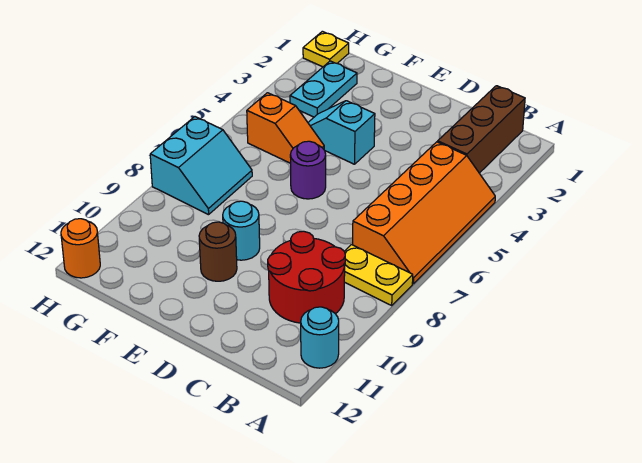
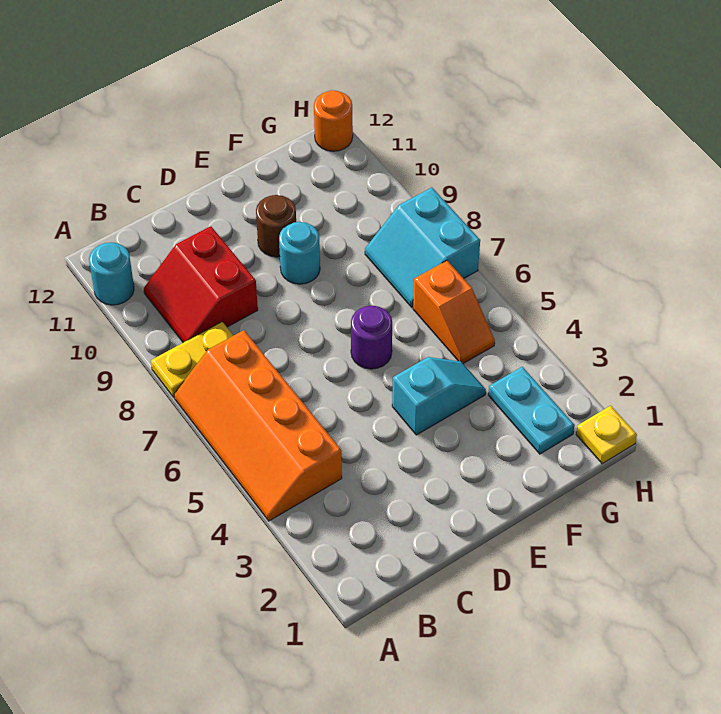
brown brick B1:B3 level 1 -> none
red round brick B9:C10 level 1 -> red slope B9:C10 level 1 top C
orange slope F5:G5 level 1 top G -> orange slope G5:G6 level 1 top 6

